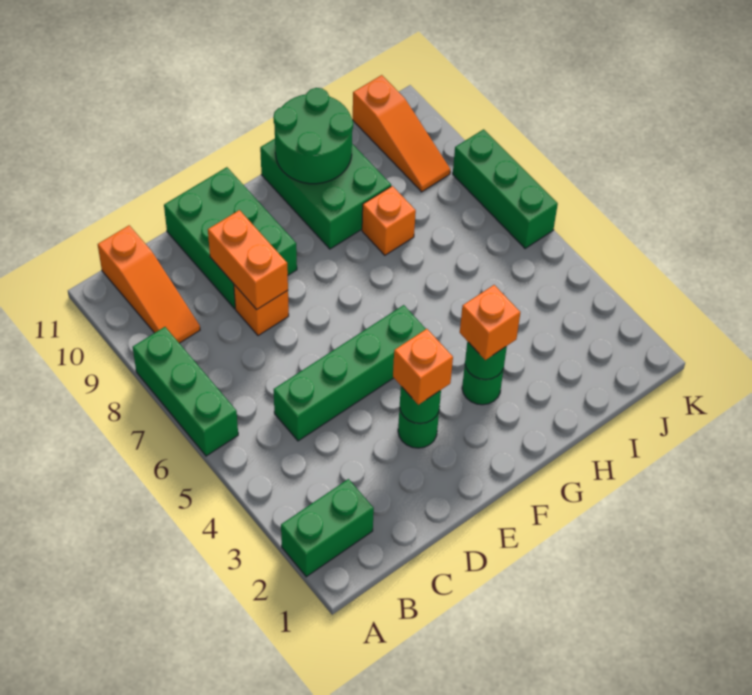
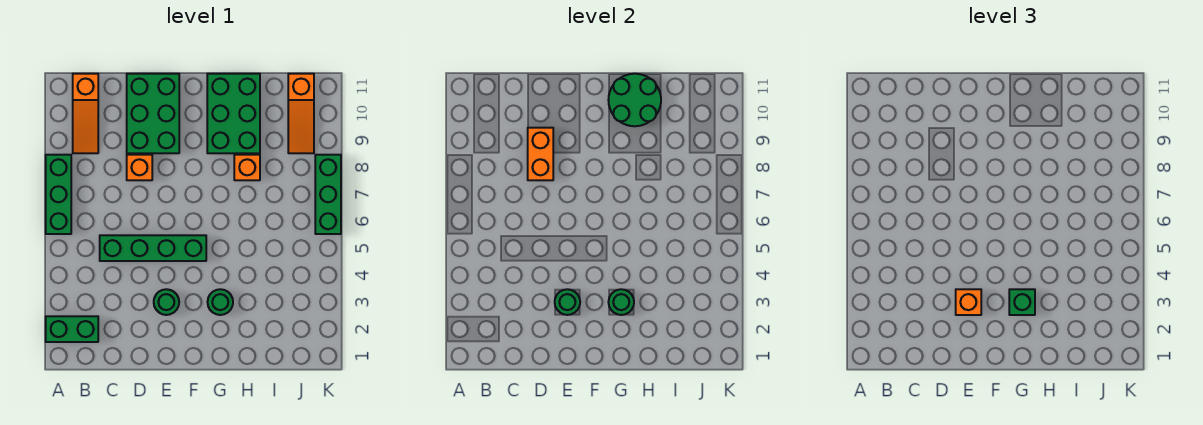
orange brick G3 level 3 -> green brick G3 level 3

